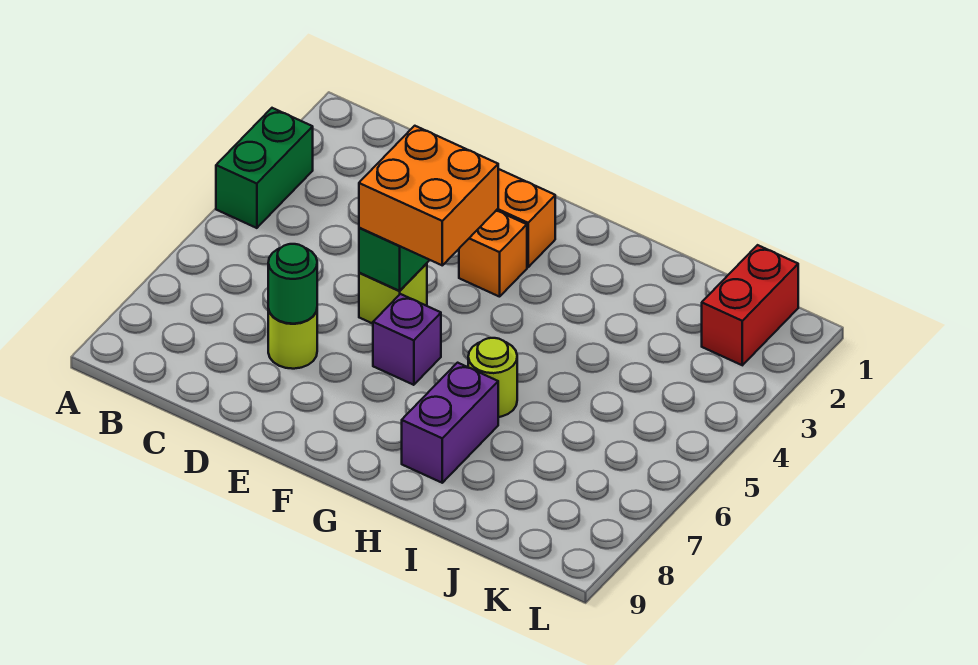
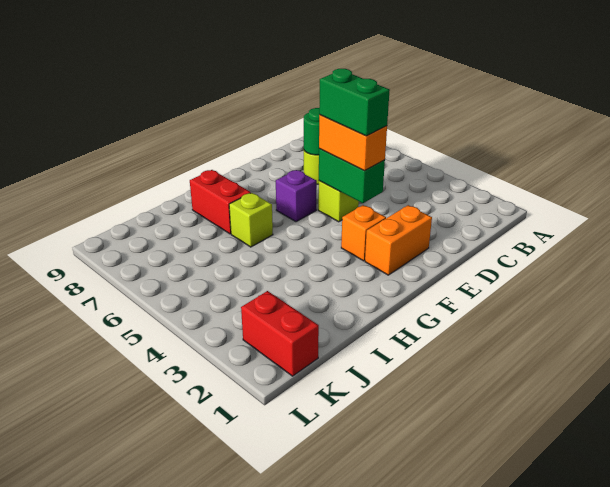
green brick A3:A4 level 1 -> green brick E4:E5 level 4
orange brick E4:F5 level 3 -> orange brick E4:E5 level 3
lime round brick H6 level 1 -> lime brick H6 level 1
purple brick H7:H8 level 1 -> red brick H7:H8 level 1

